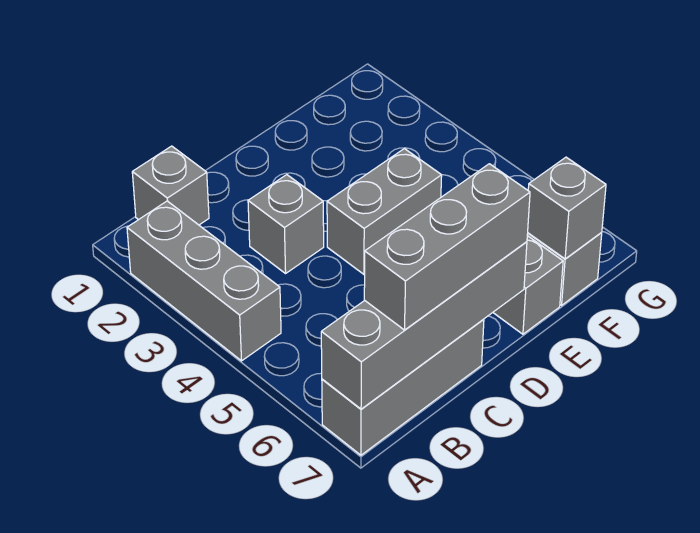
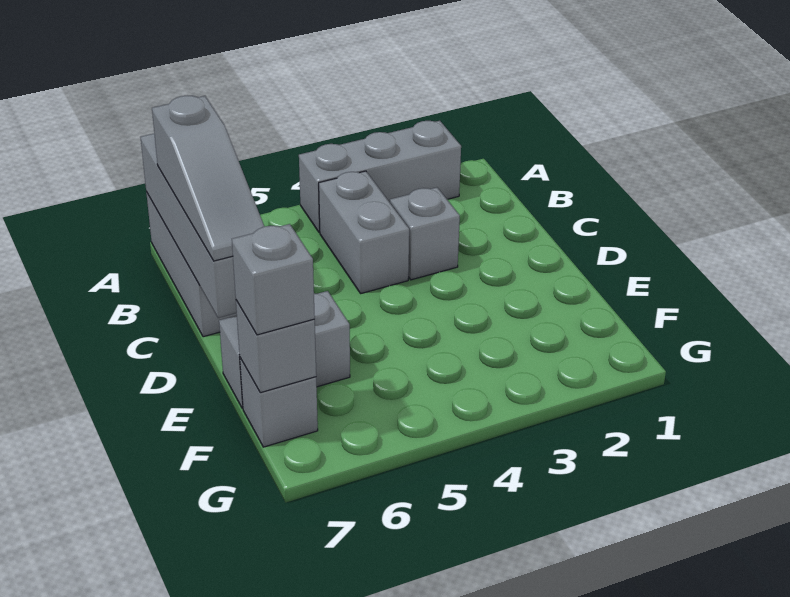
grey brick B1 level 1 -> grey brick F7 level 3
grey brick B7:D7 level 3 -> grey slope B7:D7 level 3 top B
grey brick D4:E4 level 1 -> grey brick B4:C4 level 1

